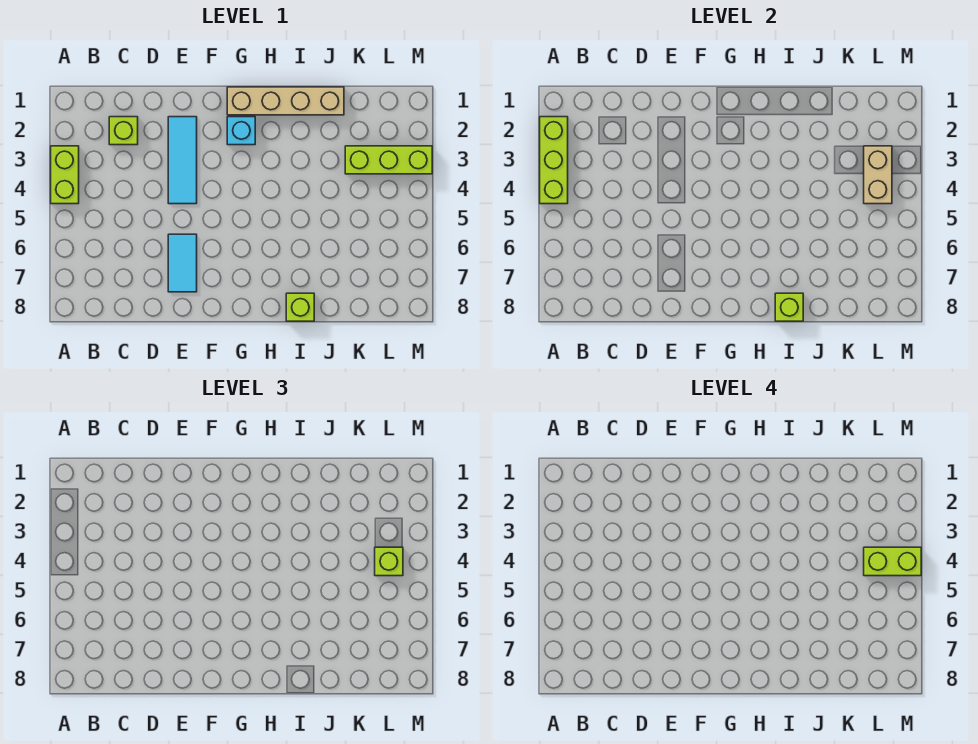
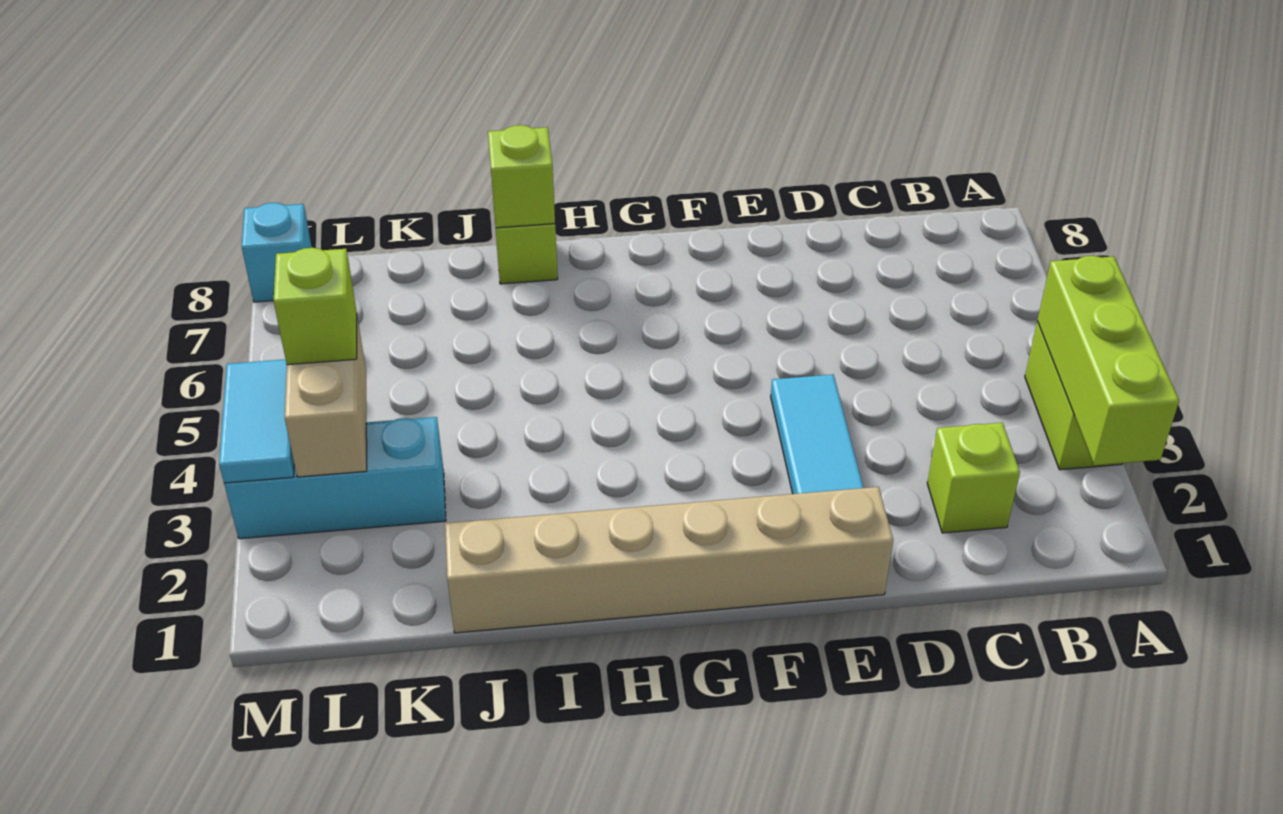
cyan tile E6:E7 level 1 -> cyan tile M3:M4 level 2
tan brick G1:J1 level 1 -> tan brick E1:J1 level 1
cyan brick G2 level 1 -> cyan brick M8 level 1
lime brick K3:M3 level 1 -> cyan brick K3:M3 level 1
lime brick L4:M4 level 4 -> none

